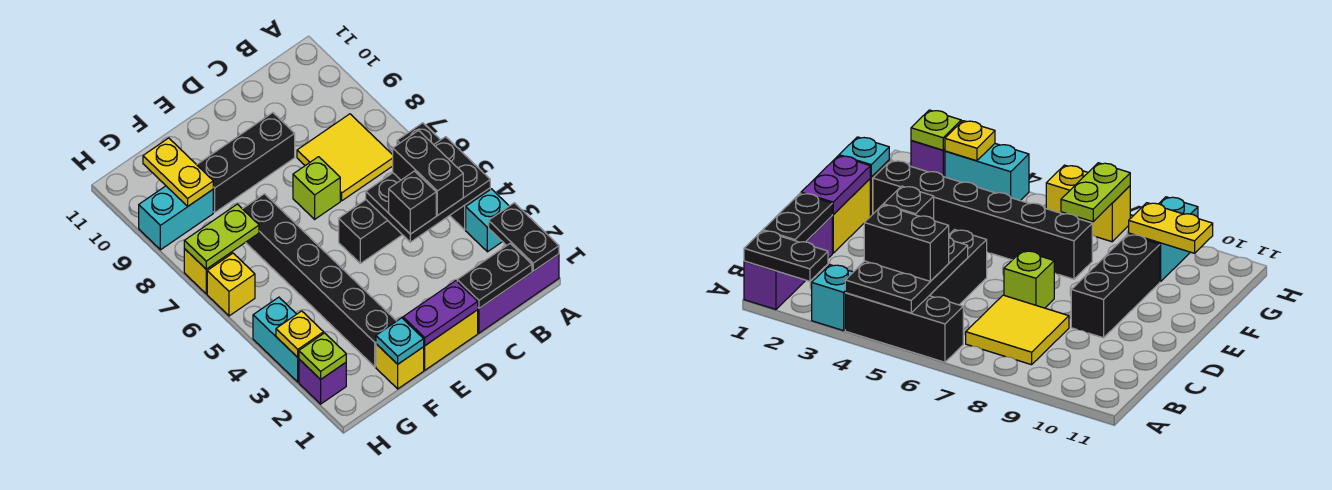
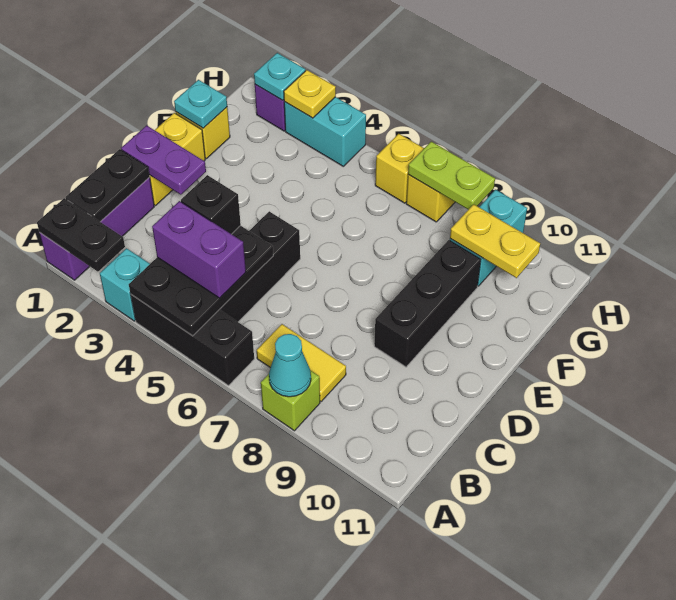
none -> cyan cone A8 level 2
black brick B4:B5 level 3 -> purple brick B4:B5 level 3
yellow tile B7:C8 level 1 -> yellow tile B7:B8 level 1
purple plate D1:E1 level 2 -> purple plate D1:D2 level 2
lime brick D7 level 1 -> lime brick A8 level 1
black brick F2:F7 level 1 -> none
lime plate G7:H7 level 2 -> lime plate H7:H8 level 2
lime plate H2 level 2 -> cyan plate H2 level 2

